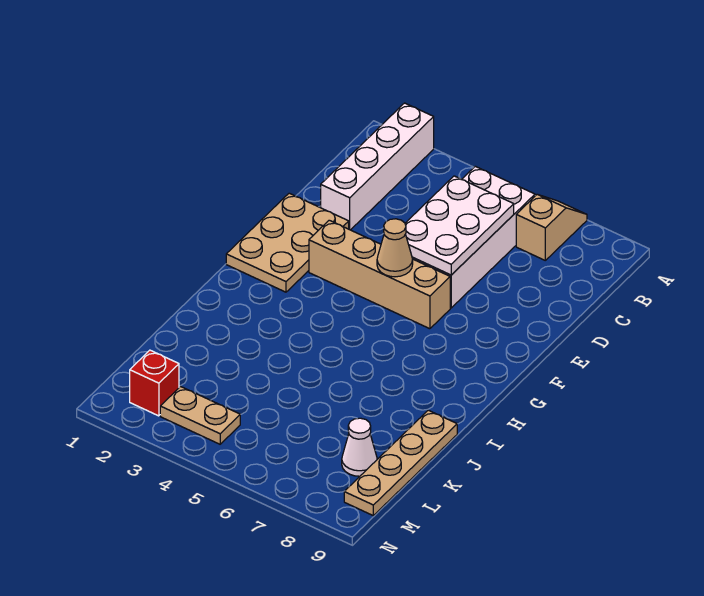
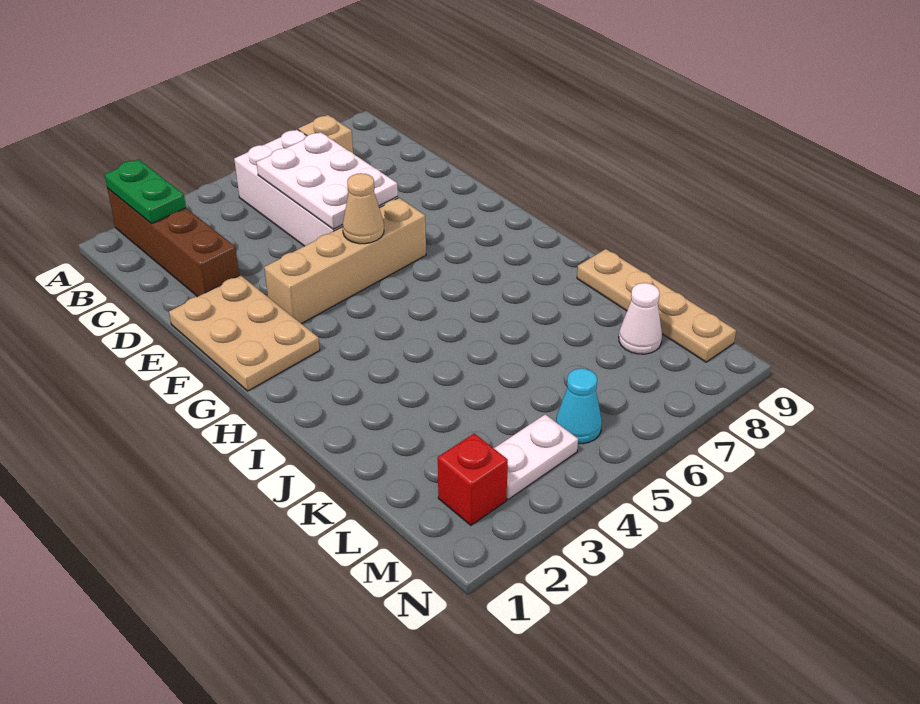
white brick A2:D2 level 1 -> brown brick A2:D2 level 1
none -> green plate A2:B2 level 2
tan plate M3:M4 level 1 -> white plate M3:M4 level 1
none -> cyan cone M5 level 1

